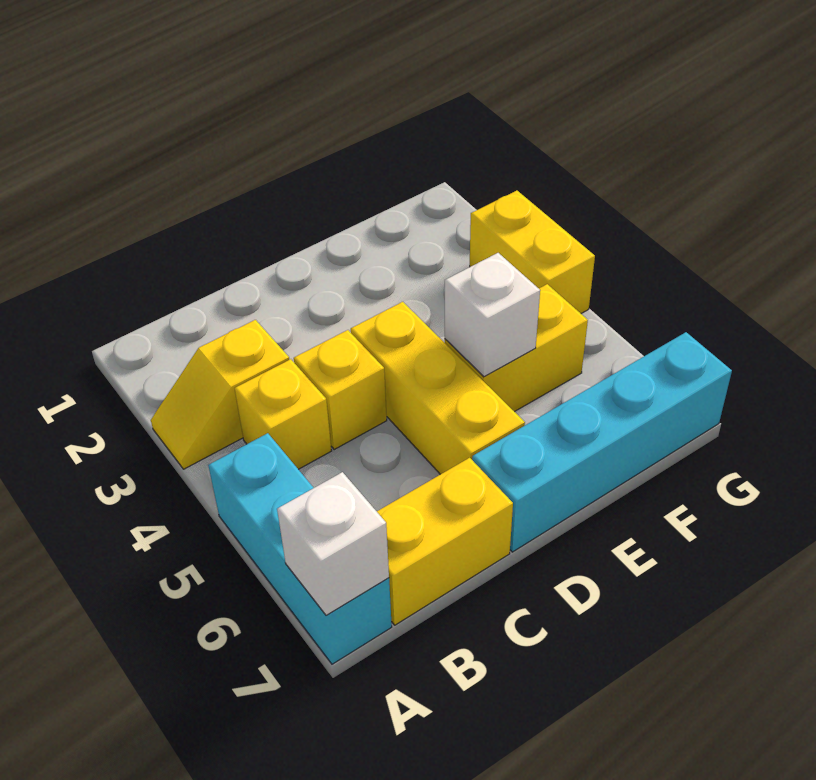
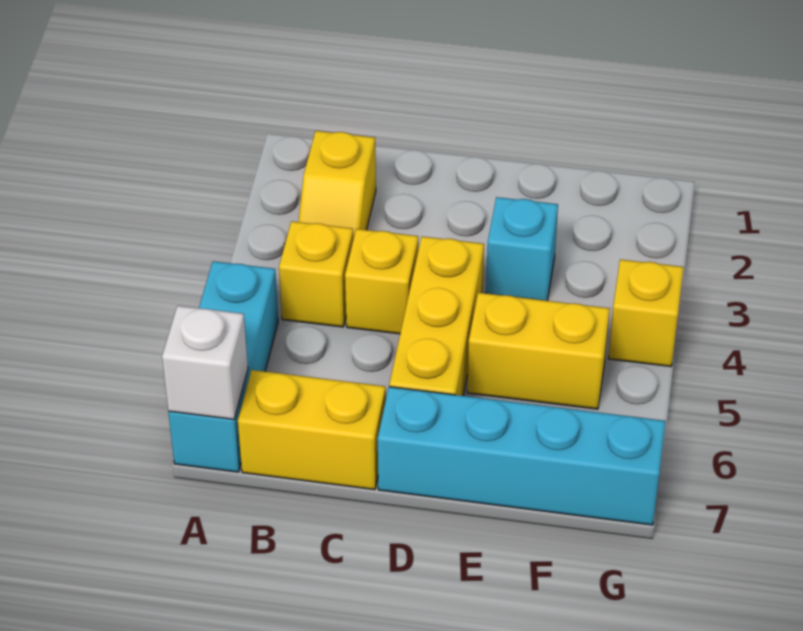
yellow slope A3:B3 level 1 top B -> yellow slope B2:B3 level 1 top 2
none -> cyan brick E3 level 1
white brick E5 level 2 -> none
yellow brick G3:G4 level 1 -> yellow brick G4 level 1

